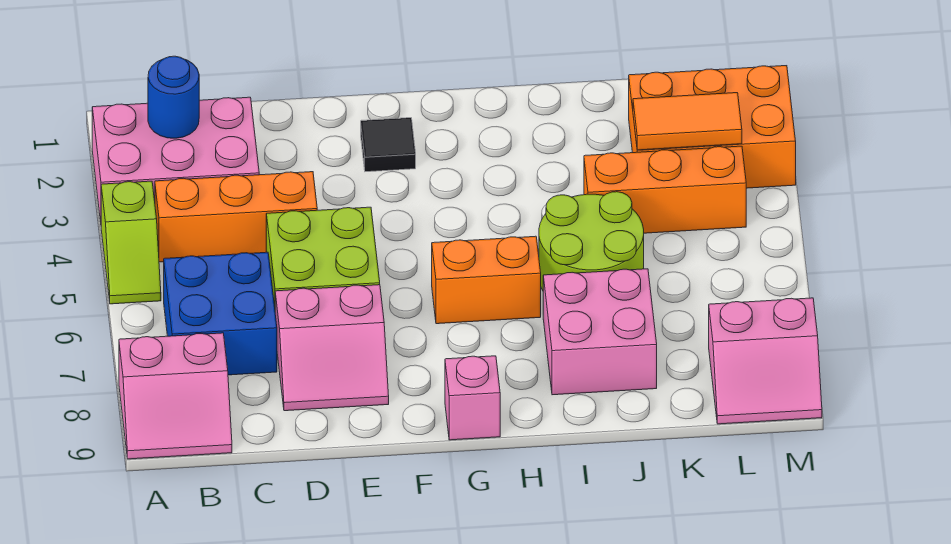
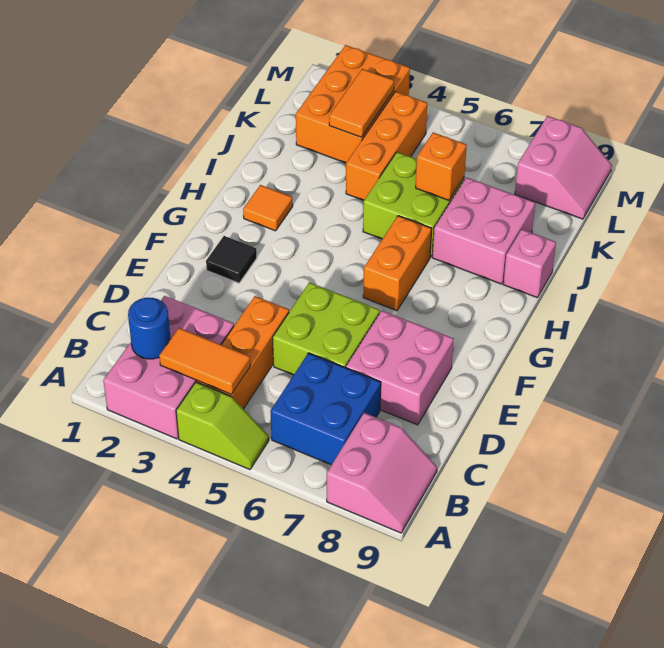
none -> orange tile B3:B4 level 2
pink slope D7:E8 level 1 top 7 -> pink brick D7:E8 level 1
pink brick G9 level 1 -> pink brick I9 level 1
none -> orange tile H2 level 1
lime round brick I5:J6 level 1 -> lime brick I5:J6 level 1
none -> orange brick J6 level 2

